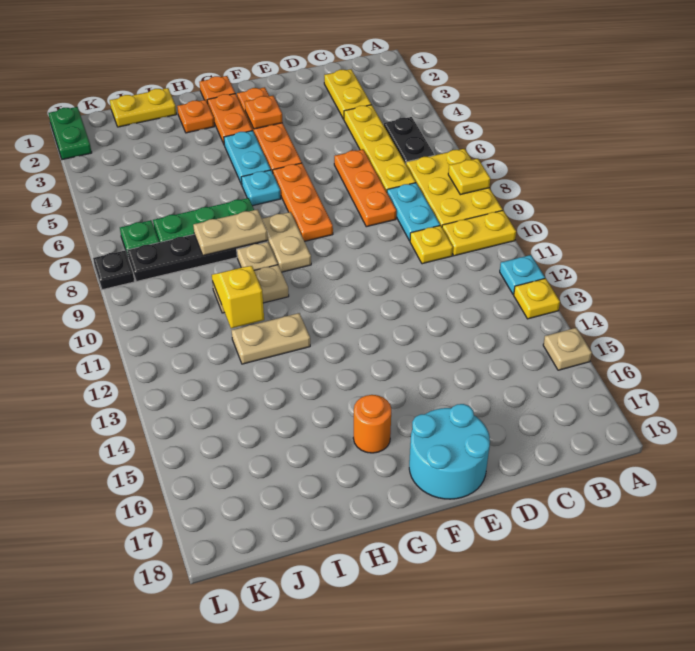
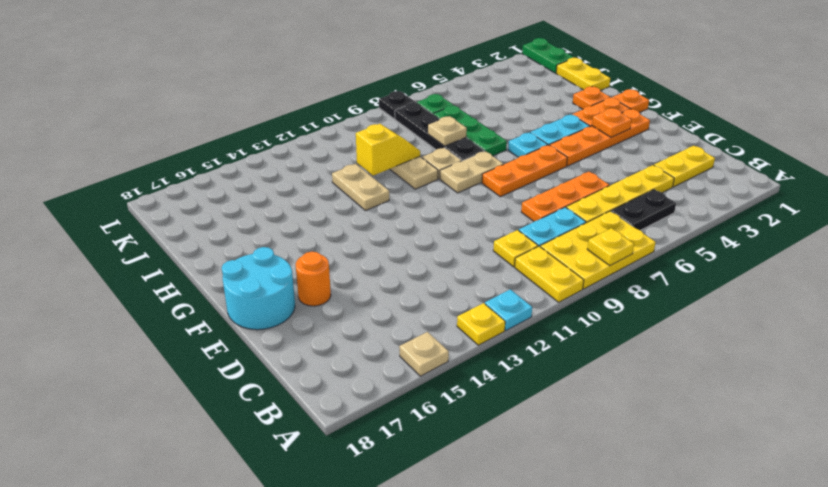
orange round brick G16 level 1 -> orange round brick E16 level 1
tan plate H8:I8 level 2 -> tan plate I8 level 2
green plate L1:L2 level 1 -> green plate K1:L1 level 1

